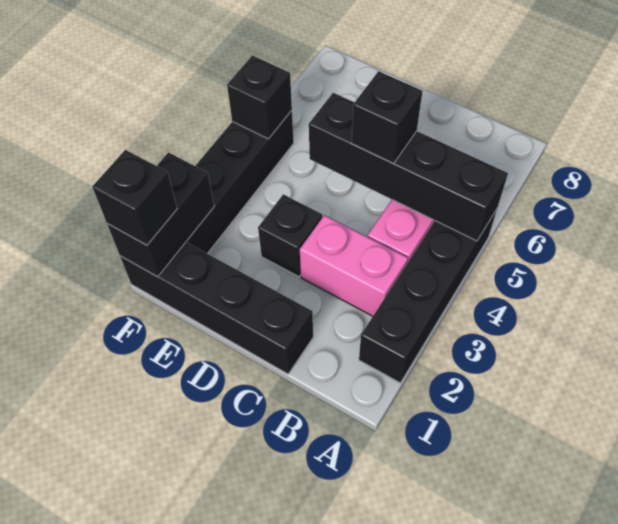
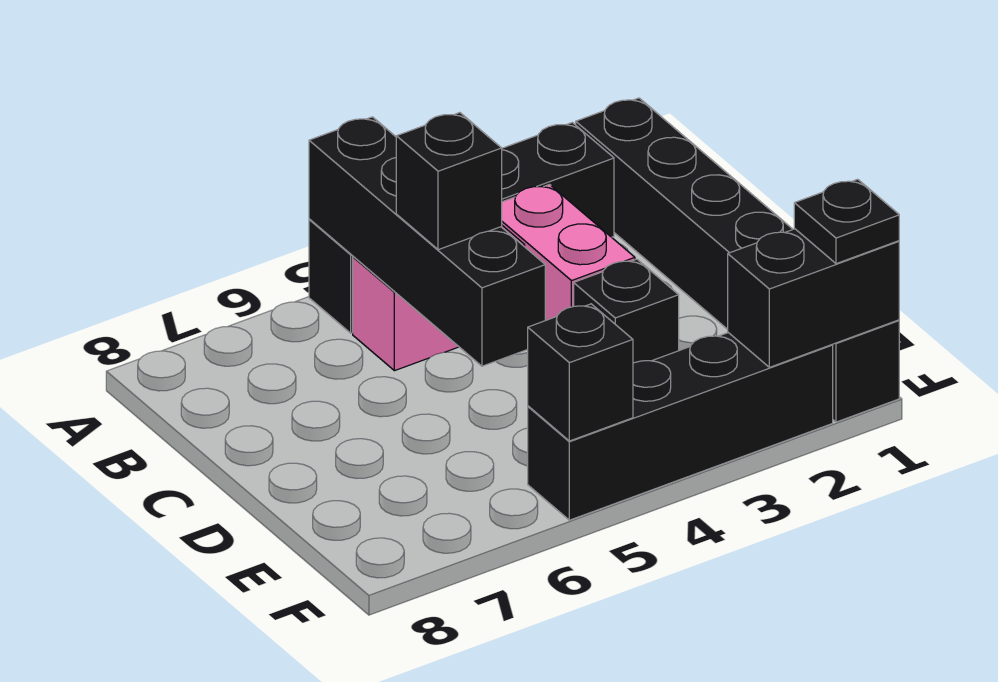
black brick C1:F1 level 1 -> black brick A1:F1 level 1
black brick F1 level 3 -> black plate F1 level 3

